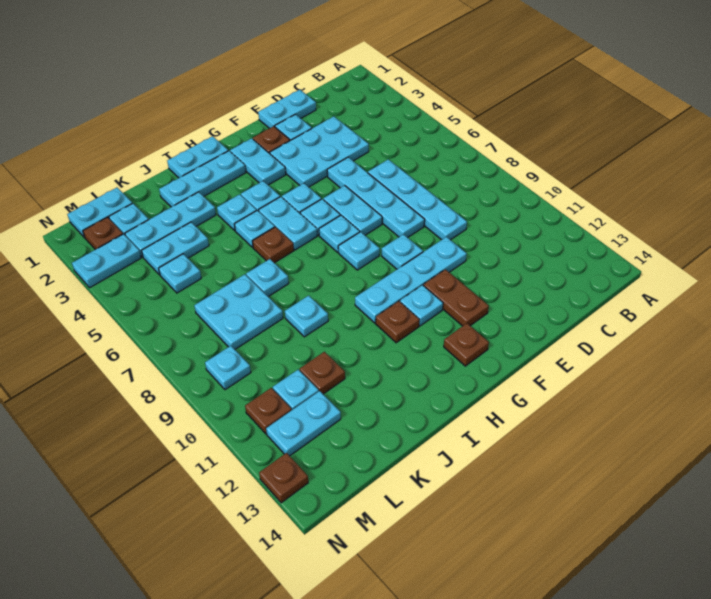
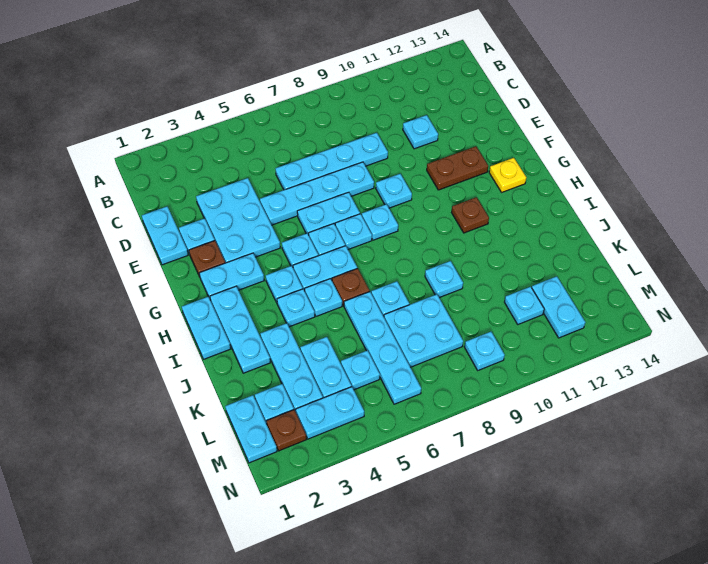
cyan plate E10:H10 level 1 -> cyan plate J6:M6 level 1
cyan plate G11 level 1 -> cyan plate D11 level 1
brown plate G13 level 1 -> yellow plate G13 level 1
brown plate K11 level 1 -> none
cyan plate M3:N3 level 1 -> cyan plate M3:M4 level 1
brown plate M11 level 1 -> none
brown plate N13 level 1 -> none

